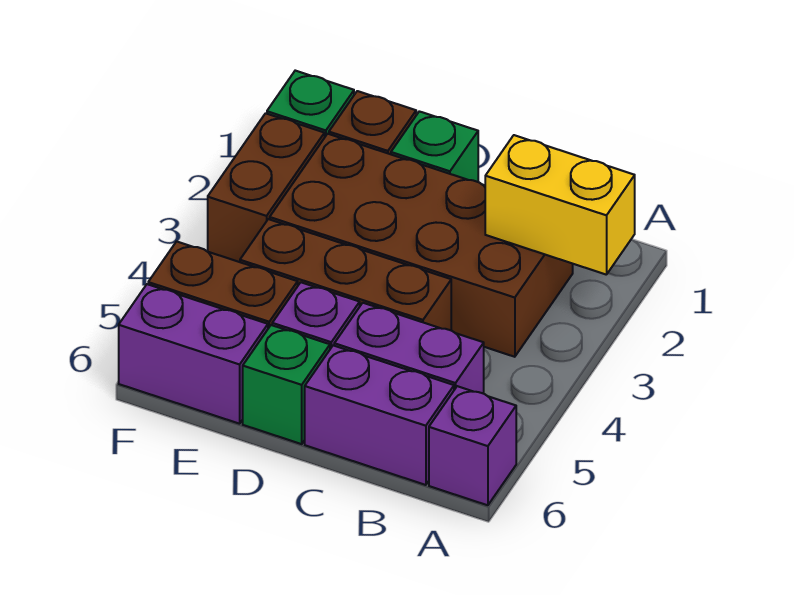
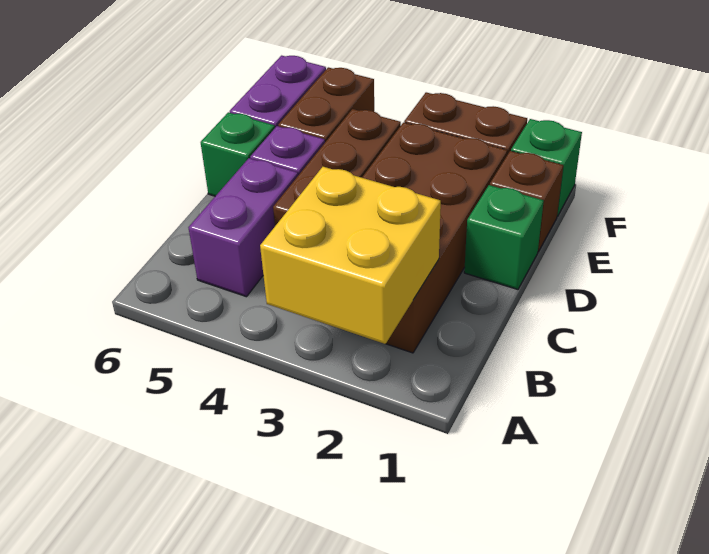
yellow brick A2:B2 level 2 -> yellow brick A2:B3 level 2
purple brick A6 level 1 -> none
purple brick B6:C6 level 1 -> none

